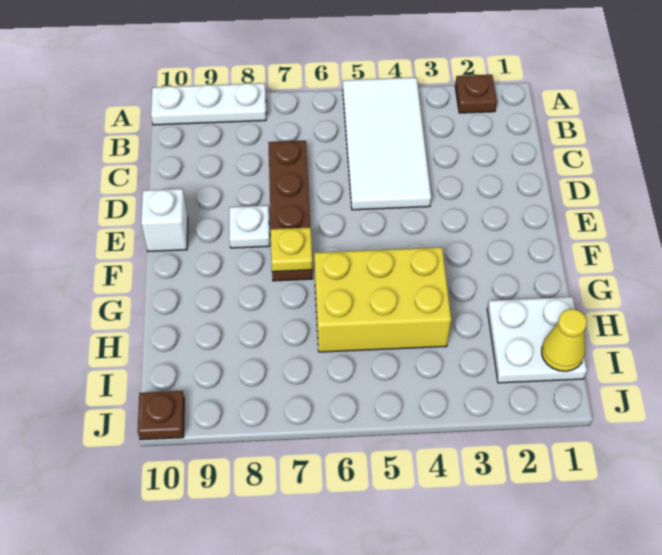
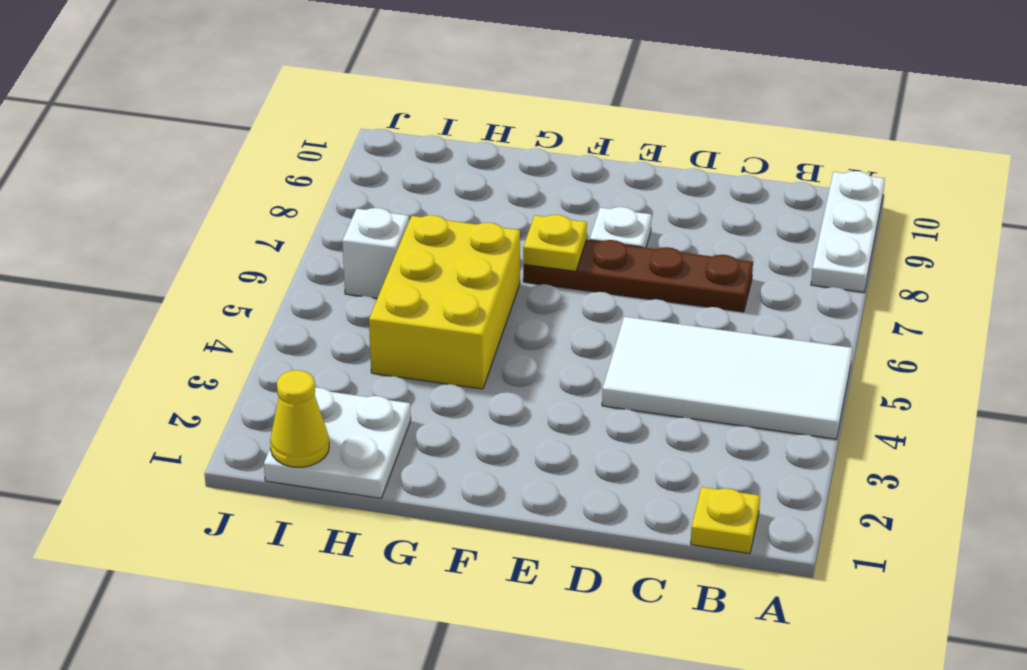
brown plate A2 level 1 -> none
none -> yellow plate B1 level 1
white brick E10 level 1 -> white brick I6 level 1
brown plate J10 level 1 -> none

